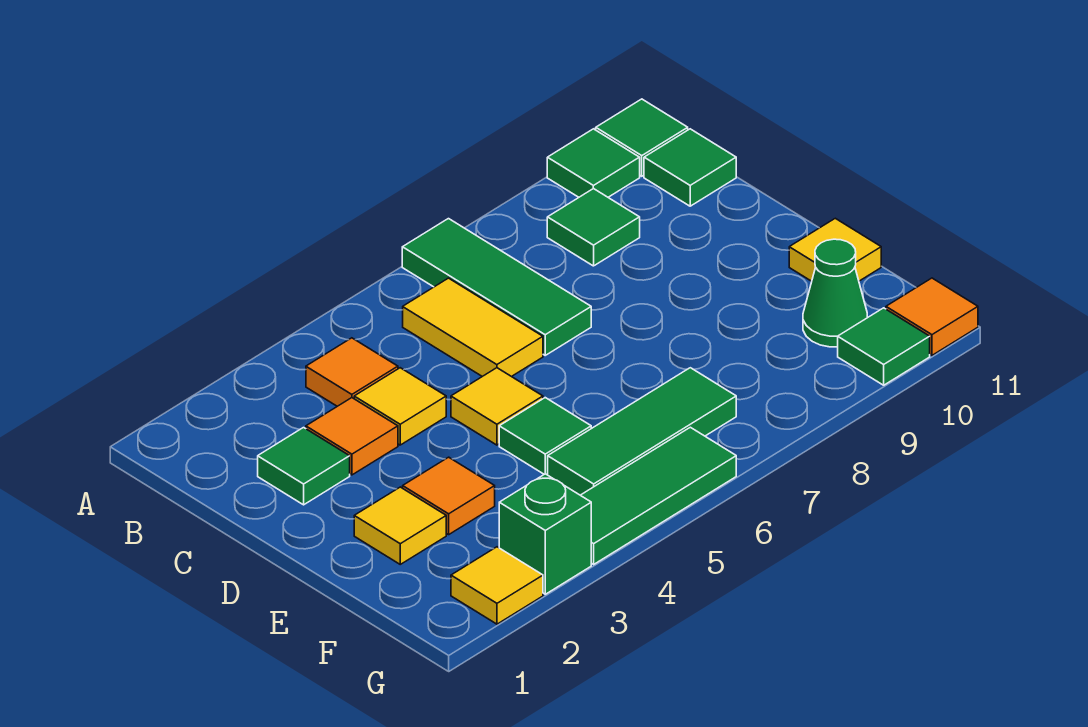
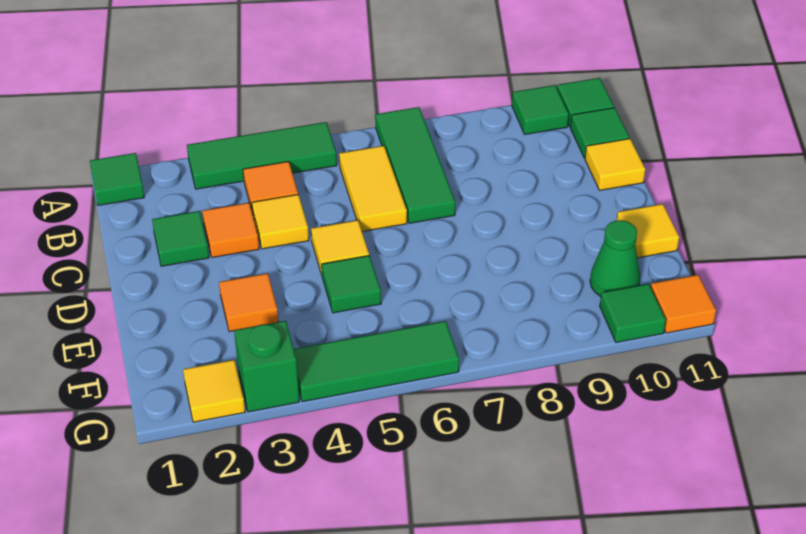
green tile B9 level 1 -> green tile A1 level 1
yellow tile E2 level 1 -> yellow tile C11 level 1
green tile F5:F7 level 1 -> green tile A3:A5 level 1

